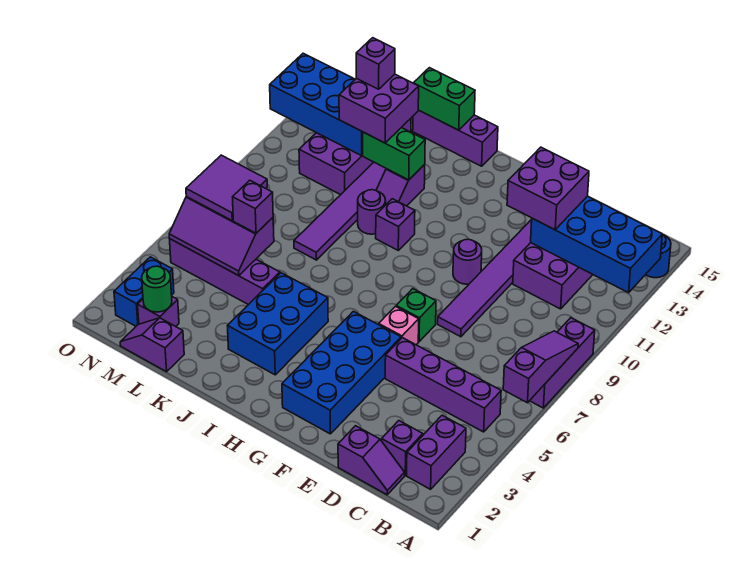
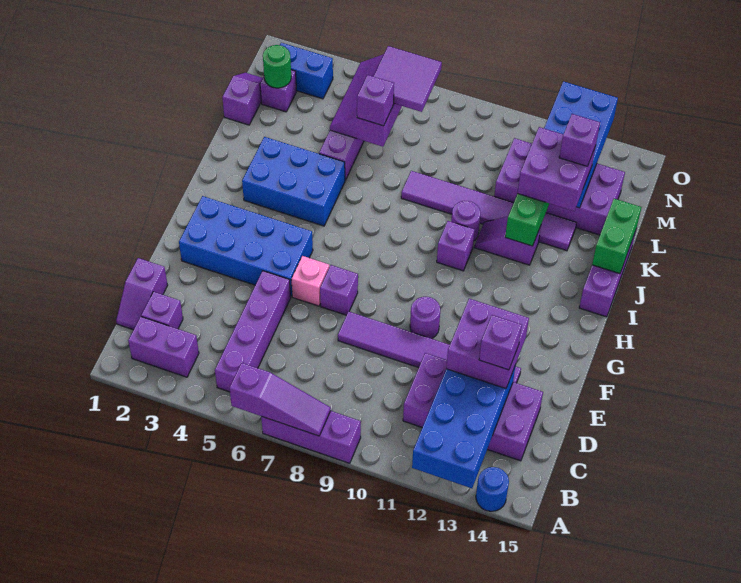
none -> purple brick D13 level 4
green brick F7 level 1 -> purple brick F7 level 1

